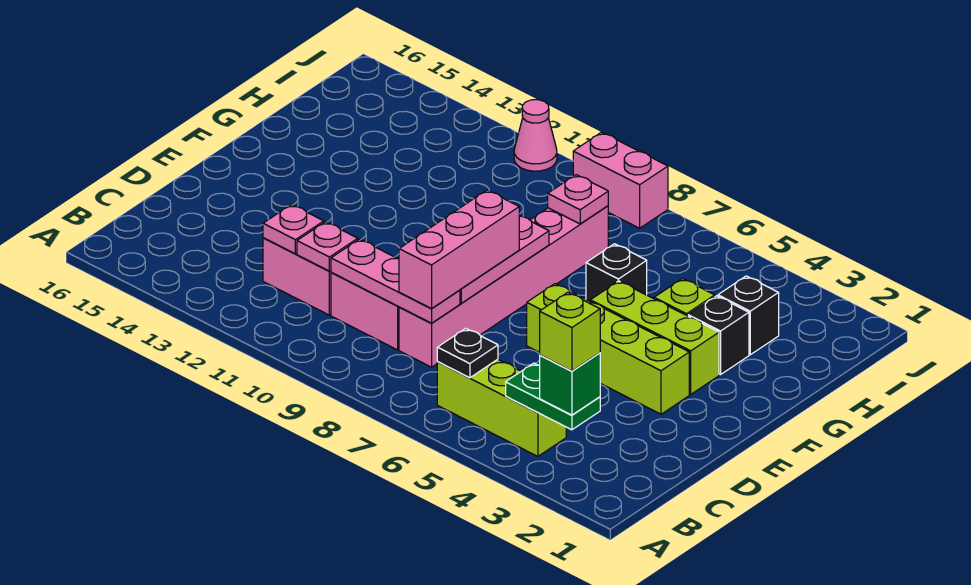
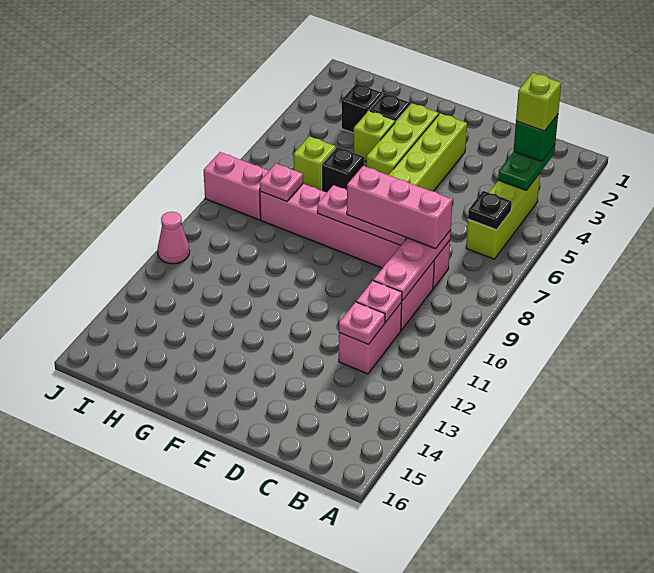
none -> lime brick H6 level 1
pink brick J8:J9 level 1 -> pink brick I8:J8 level 1

